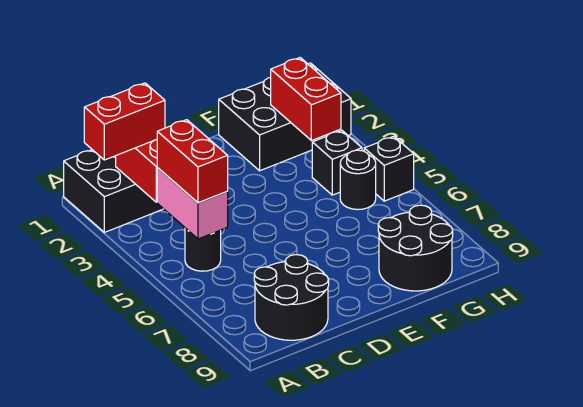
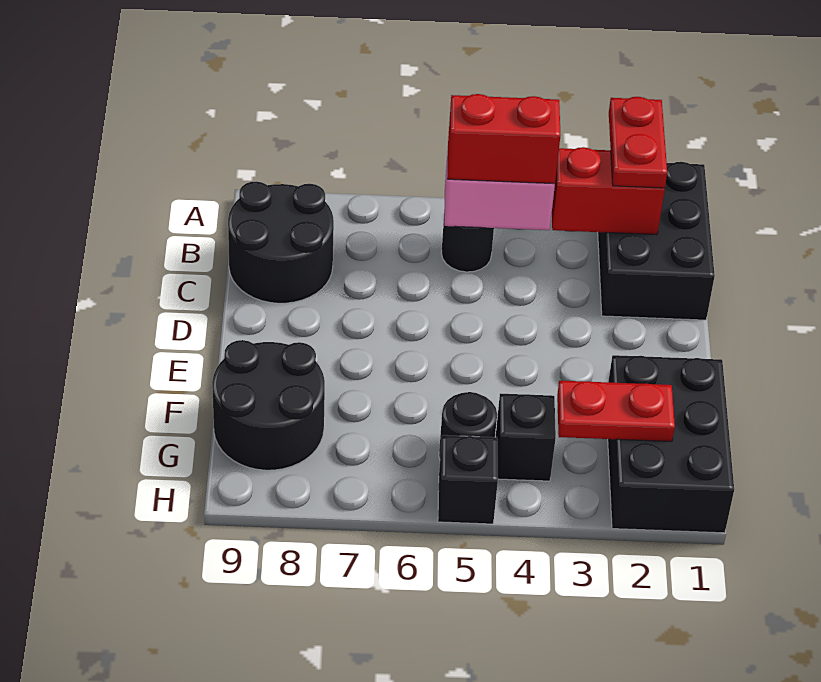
red brick A2:B2 level 3 -> red plate A2:B2 level 3
red brick G2:G3 level 2 -> red plate G2:G3 level 2

